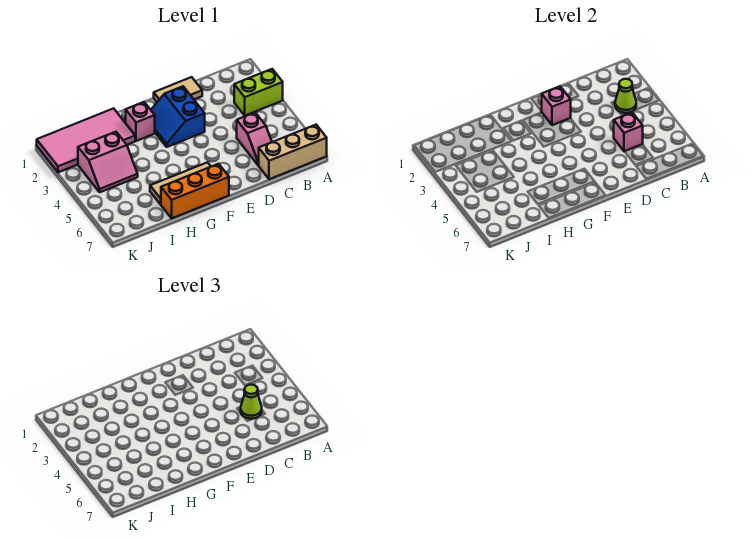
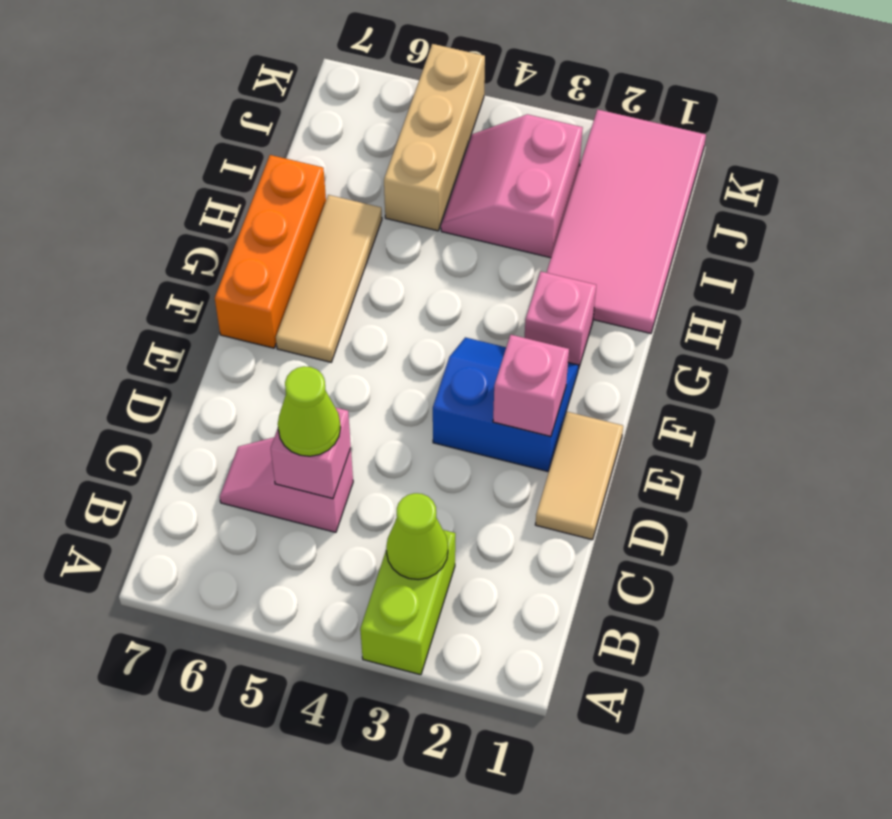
tan brick A7:C7 level 1 -> tan brick I5:K5 level 1

